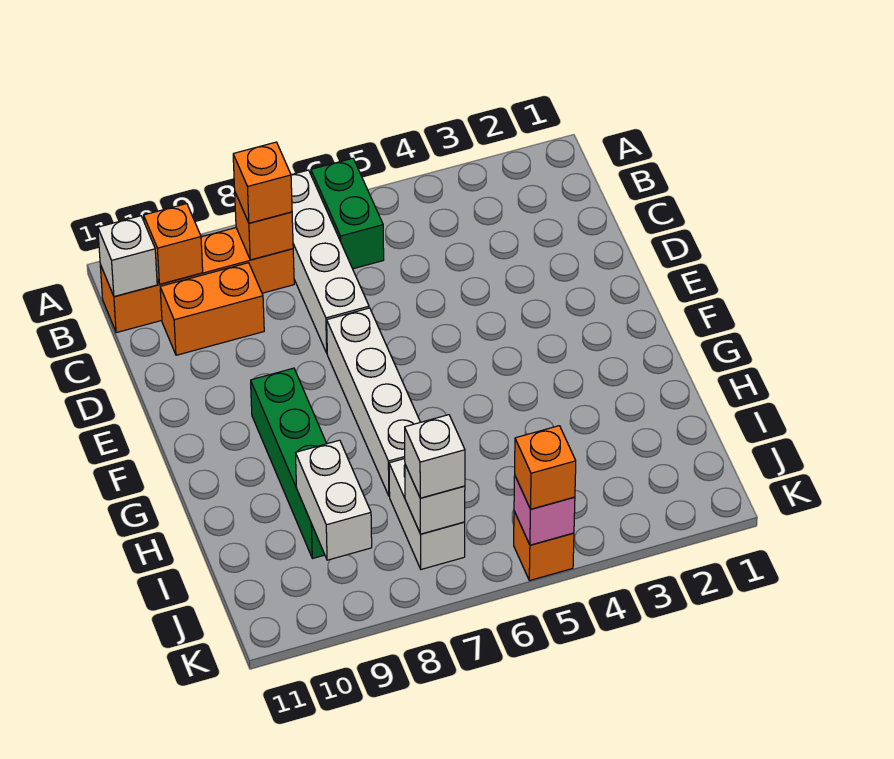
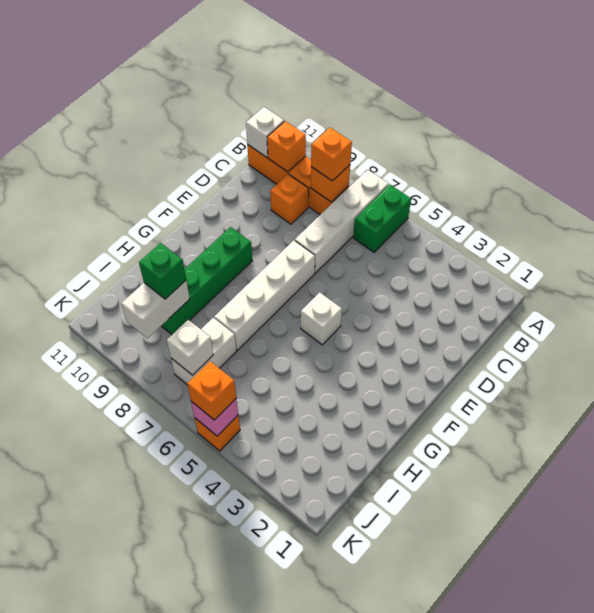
orange brick C9:C10 level 1 -> orange brick C9 level 1
none -> green brick I9 level 3
white brick J7 level 3 -> white brick F5 level 1

